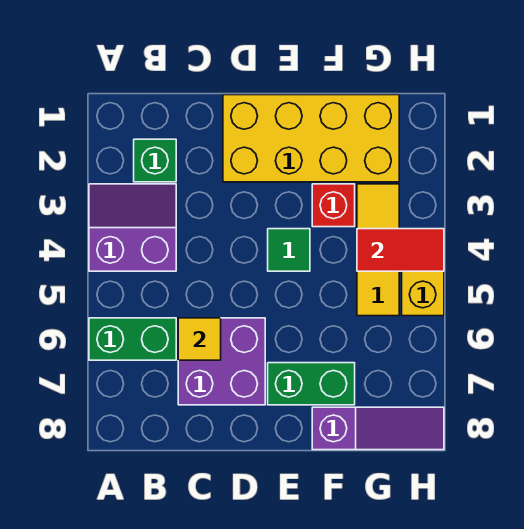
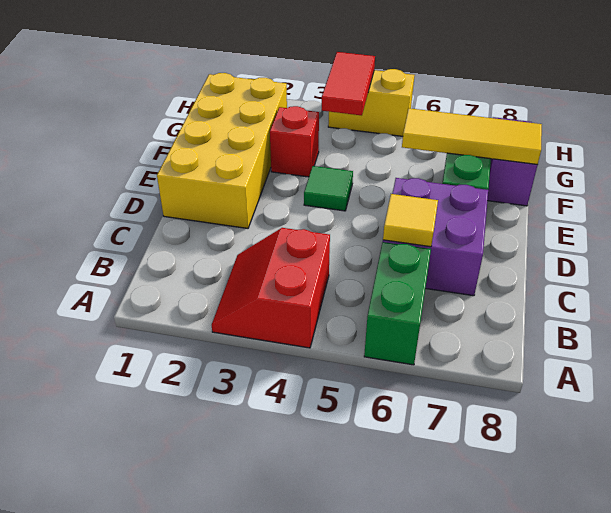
purple slope A3:B4 level 1 top 4 -> red slope A3:B4 level 1 top 4
green brick B2 level 1 -> none
yellow tile G3:G5 level 1 -> yellow tile F6:F8 level 2

